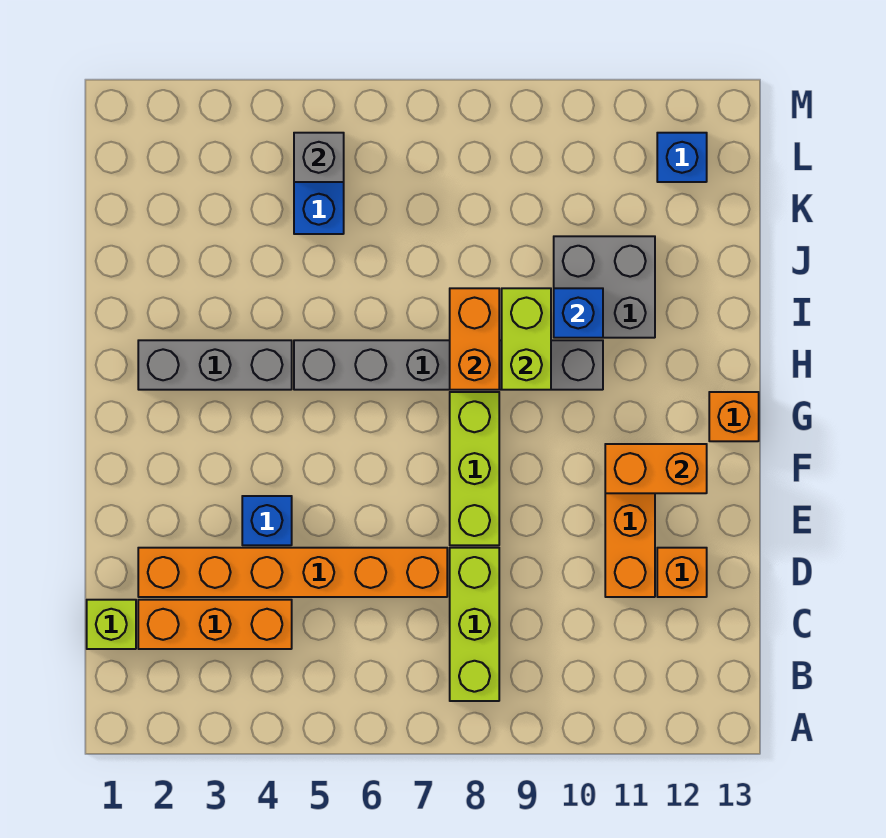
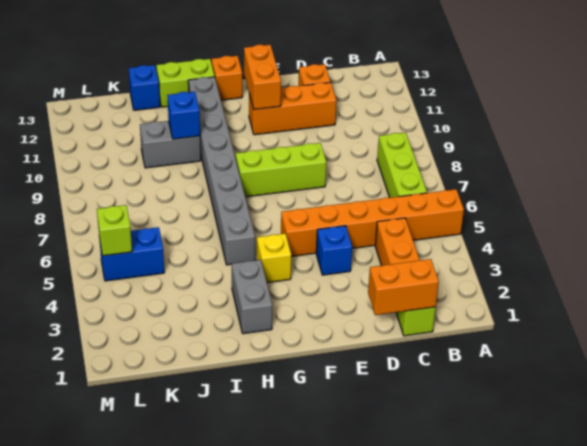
lime brick B8:D8 level 1 -> lime brick B6:B8 level 1
orange brick D2:D7 level 1 -> orange brick A5:F5 level 1
none -> yellow brick G4 level 1
grey brick H2:H4 level 1 -> grey brick H2:H3 level 1
grey brick H5:H10 level 1 -> grey brick H5:H12 level 1
orange brick H8:I8 level 2 -> orange brick C1:D1 level 2
lime brick H9:I9 level 2 -> lime brick H13:I13 level 1
grey brick I10:J11 level 1 -> grey brick I10:J10 level 1
grey brick L5 level 2 -> lime brick L5 level 2
blue brick L12 level 1 -> blue brick J13 level 1

